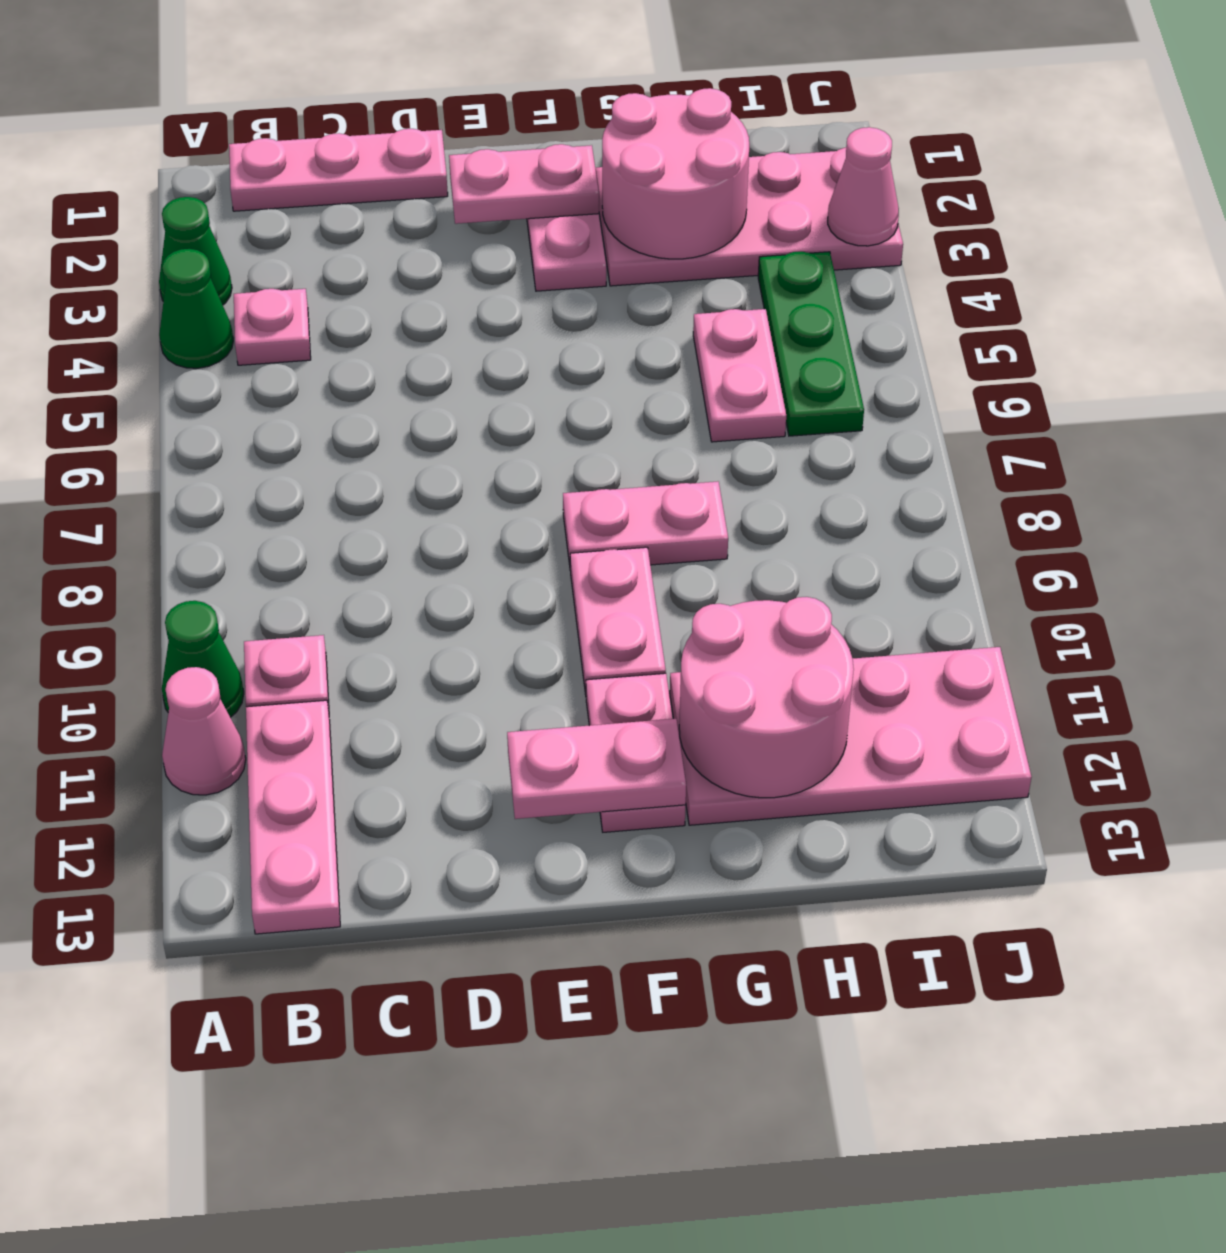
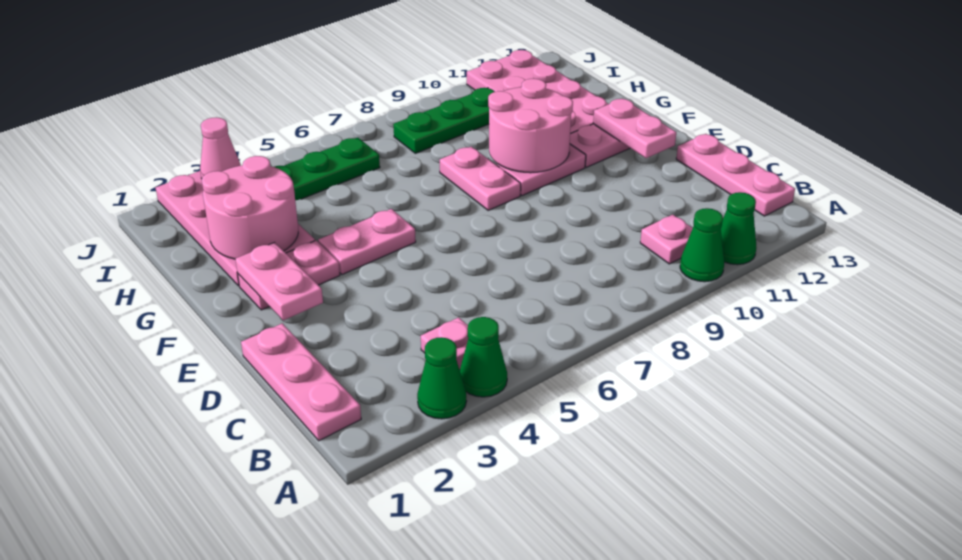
pink cone A11 level 1 -> green cone A11 level 1
pink plate B11:B13 level 1 -> pink plate B13:D13 level 1
pink round brick G11:H12 level 2 -> pink round brick F9:G10 level 2
pink plate H5:H6 level 1 -> pink plate F4:F5 level 1
none -> green plate I8:I10 level 1

